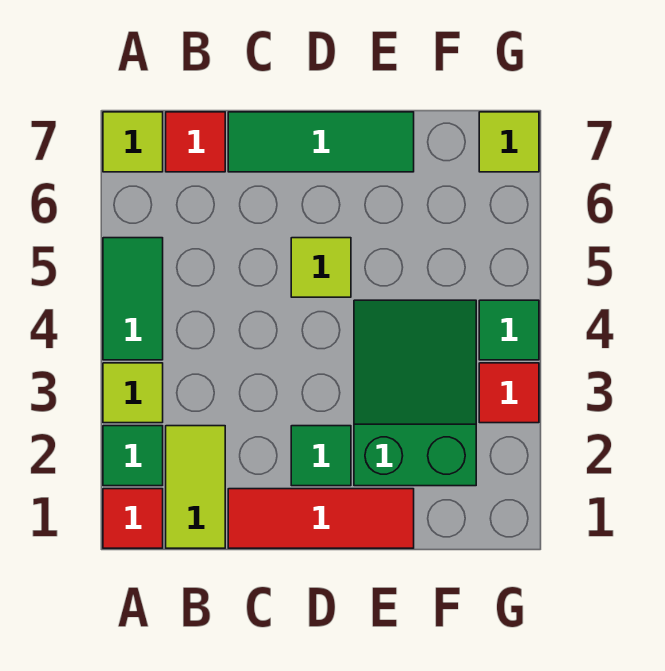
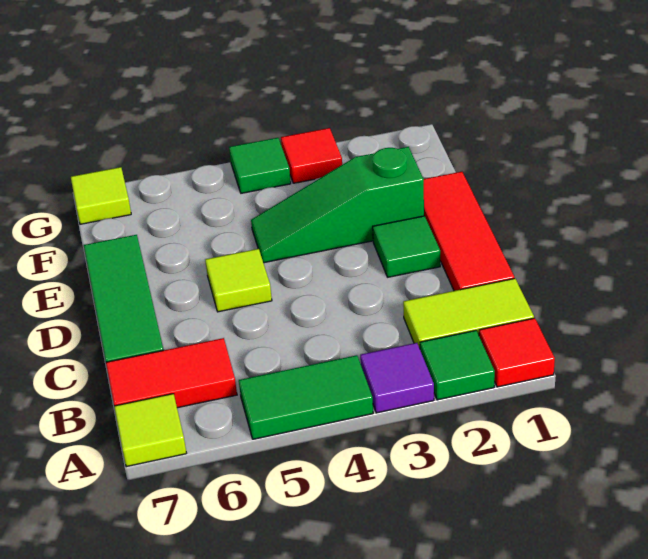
lime tile A3 level 1 -> purple tile A3 level 1
red tile B7 level 1 -> red tile B6:B7 level 1
green slope E2:F4 level 1 top 2 -> green slope E2:E4 level 1 top 2

